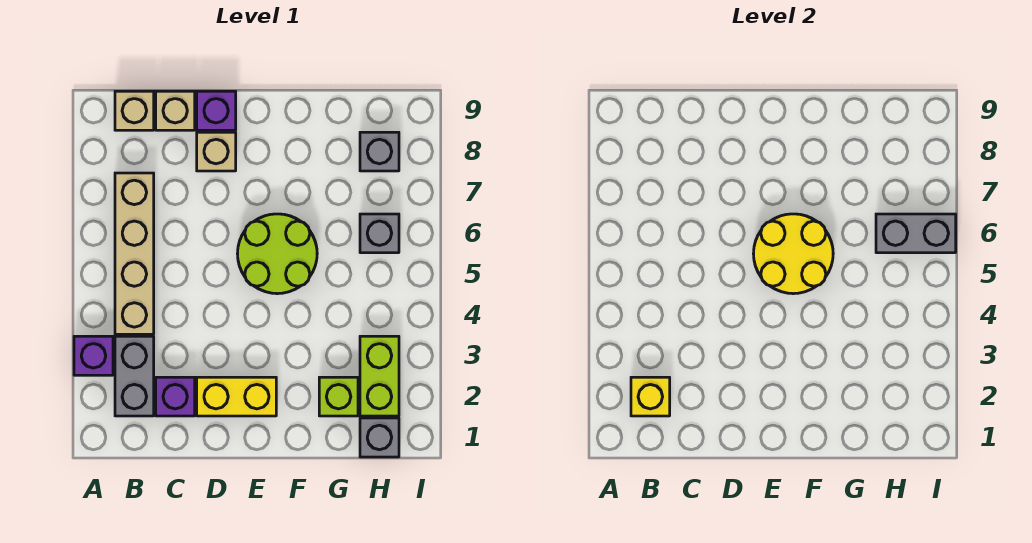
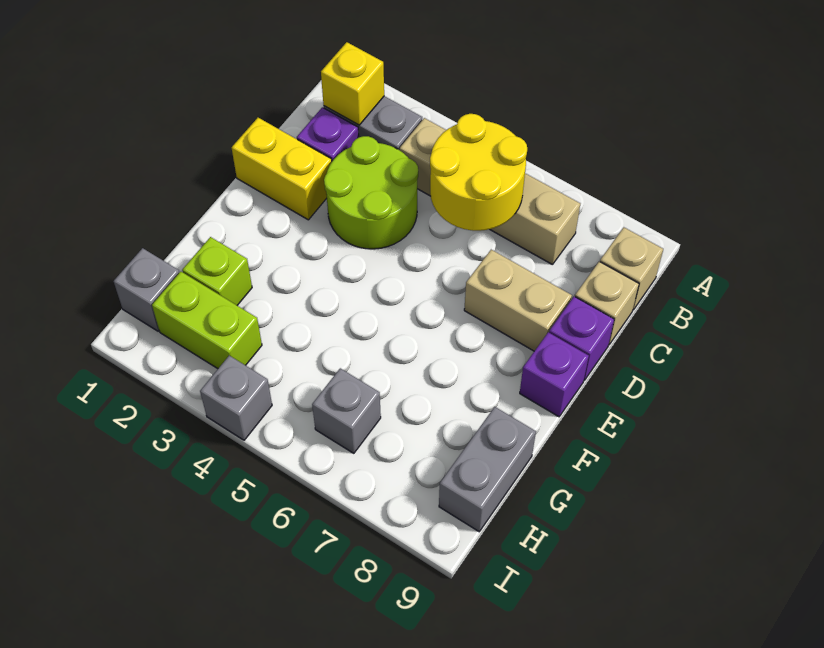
purple brick A3 level 1 -> purple brick E9 level 1
yellow brick D2:E2 level 1 -> yellow brick D1:D2 level 1
tan brick D8 level 1 -> tan brick D7:D8 level 1
lime round brick E5:F6 level 1 -> lime round brick C3:D4 level 1
yellow round brick E5:F6 level 2 -> yellow round brick B5:C6 level 2
grey brick H6:I6 level 2 -> grey brick G9:H9 level 1
grey brick H8 level 1 -> grey brick I4 level 1

